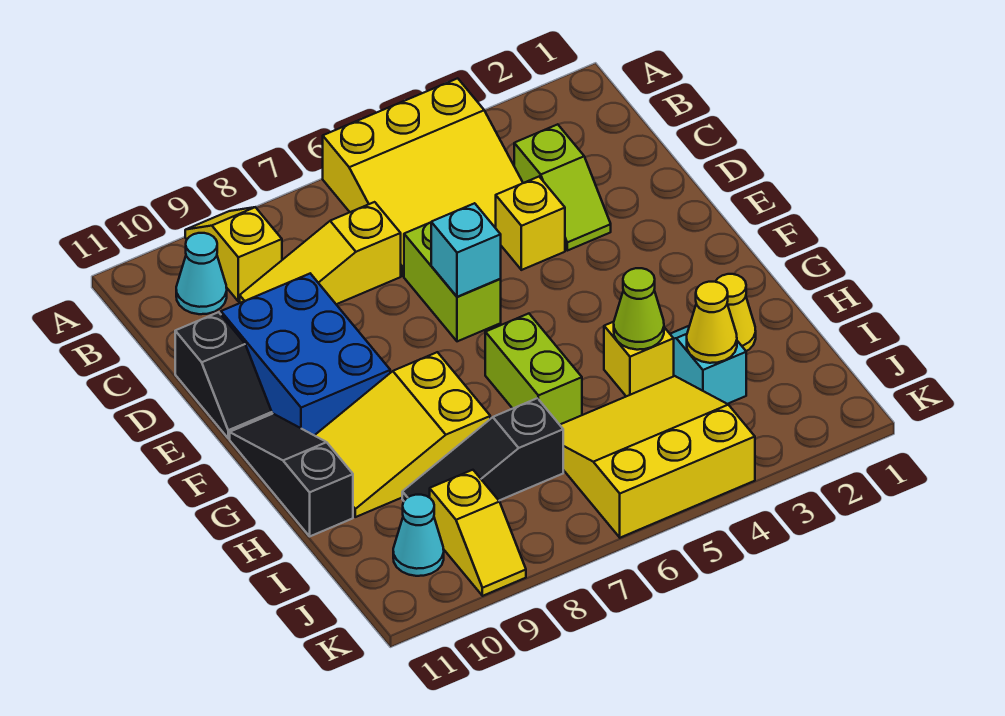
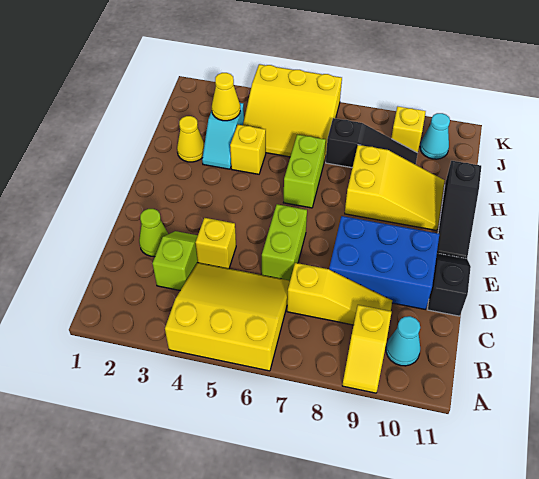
blue brick D9:F10 level 1 -> blue brick D8:E10 level 1
cyan brick E6 level 2 -> none
lime cone H4 level 2 -> lime cone D2 level 1

